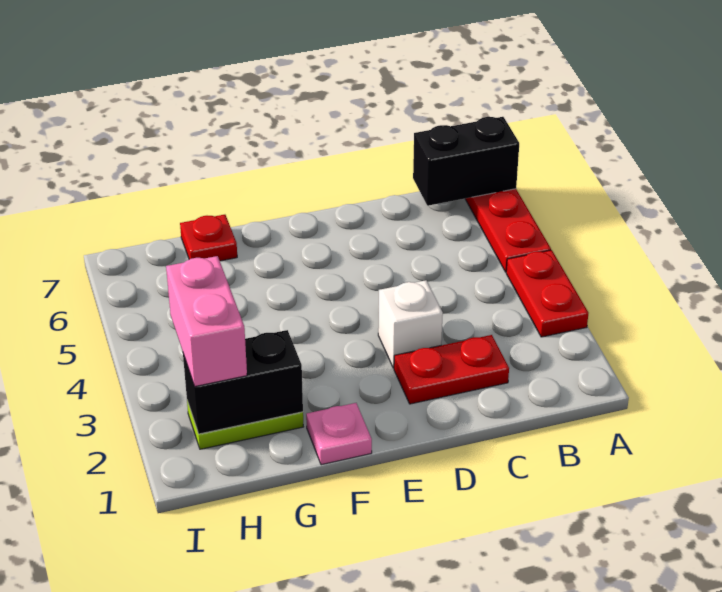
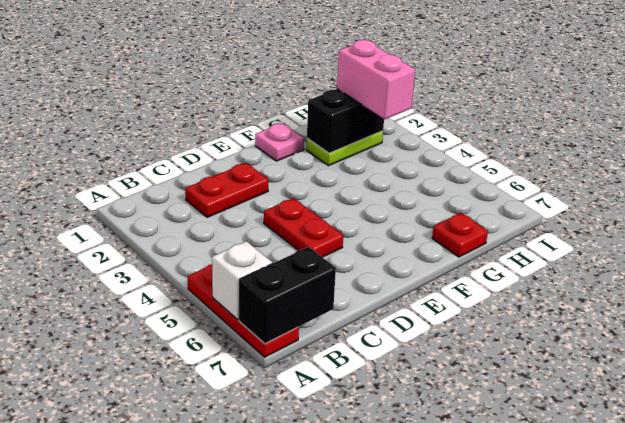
red plate A3:A4 level 1 -> red plate D4:D5 level 1
white brick D3 level 1 -> white brick A6 level 2

